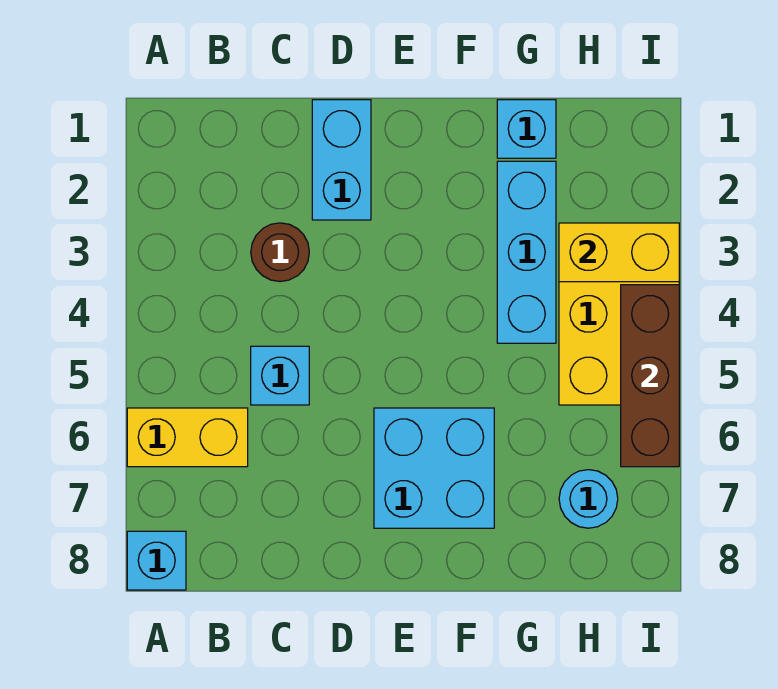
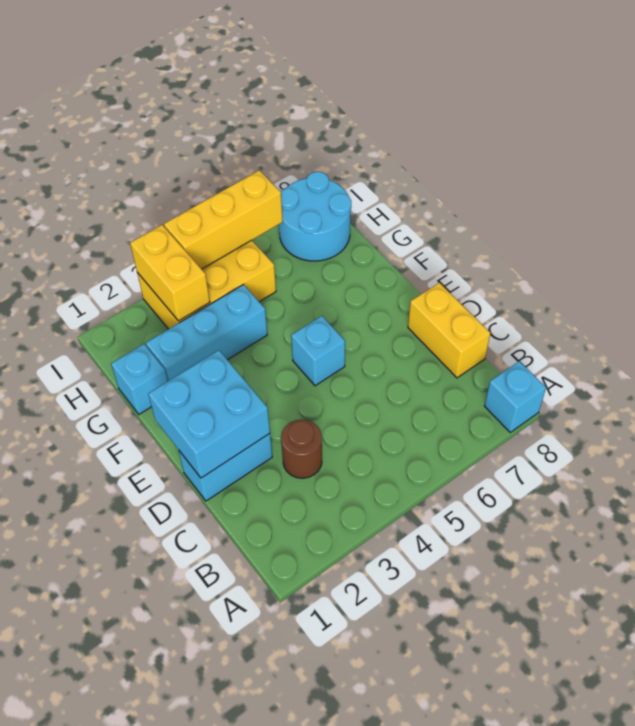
yellow brick A6:B6 level 1 -> yellow brick C8:D8 level 1
cyan brick C5 level 1 -> cyan brick E5 level 1
cyan brick E6:F7 level 1 -> cyan brick D1:E2 level 2
cyan round brick H7 level 1 -> cyan round brick H7:I8 level 1
brown brick I4:I6 level 2 -> yellow brick I4:I6 level 2

